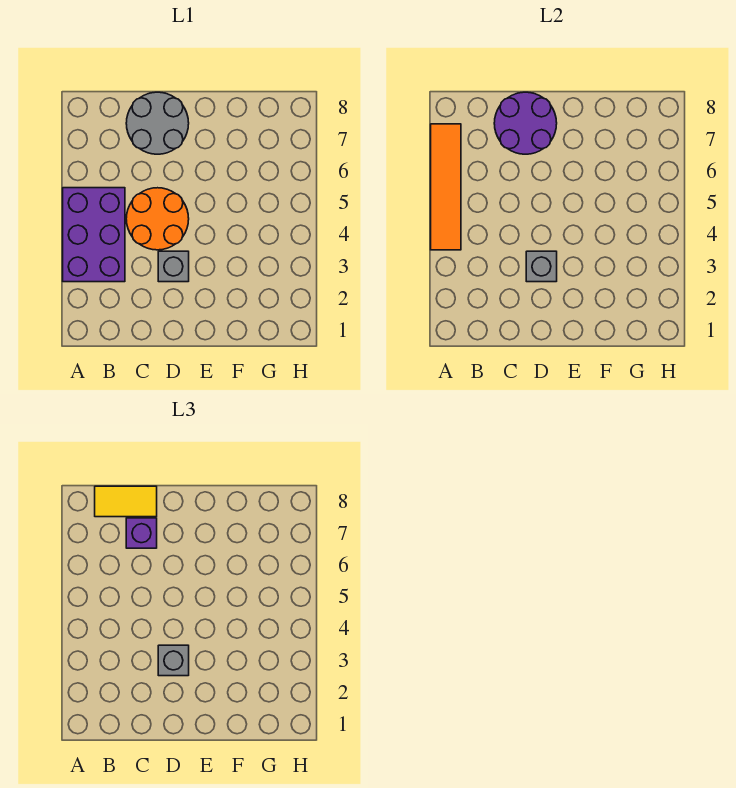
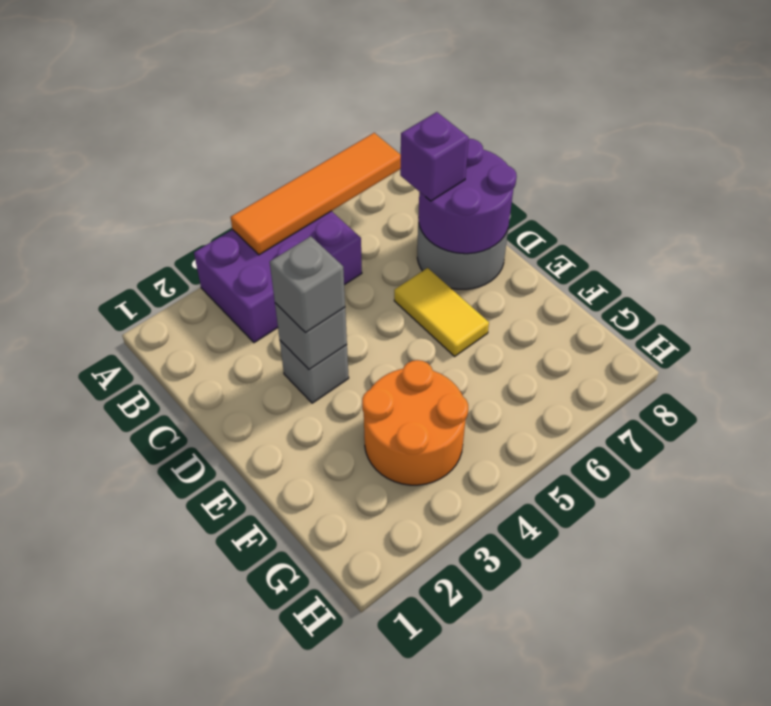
yellow tile B8:C8 level 3 -> yellow tile D6:E6 level 1
orange round brick C4:D5 level 1 -> orange round brick F3:G4 level 1

